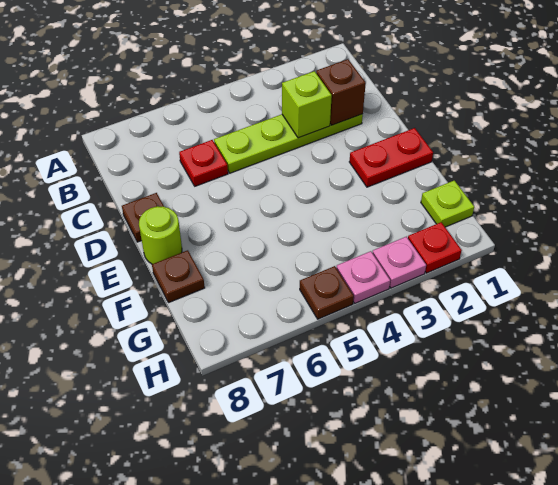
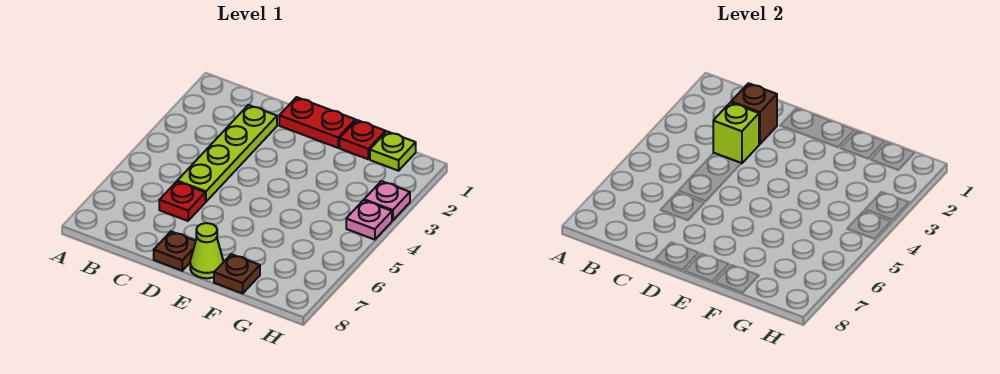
red plate E1:E2 level 1 -> red plate D1:E1 level 1
lime round brick E8 level 1 -> lime cone E8 level 1
red plate H2 level 1 -> red plate F1 level 1
brown plate H5 level 1 -> none

